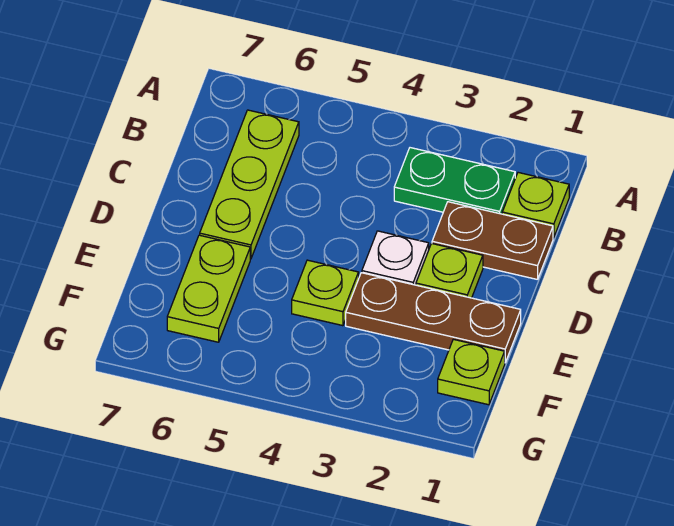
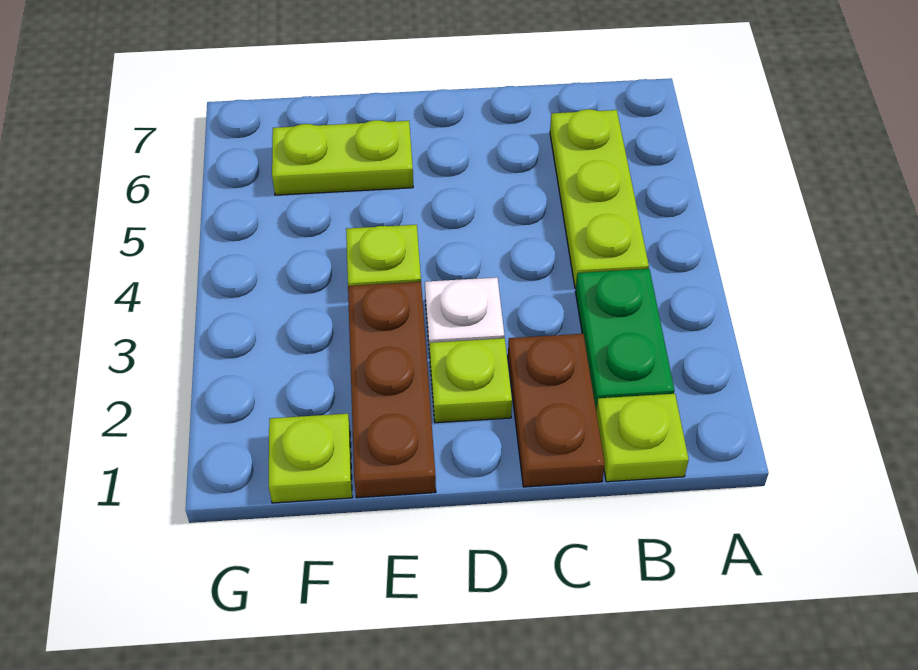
lime plate B6:D6 level 1 -> lime plate B4:B6 level 1

